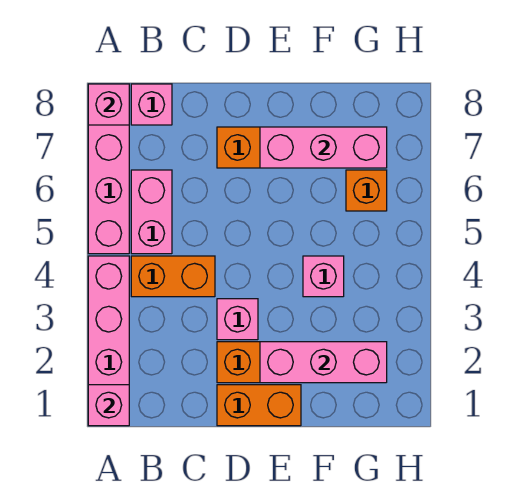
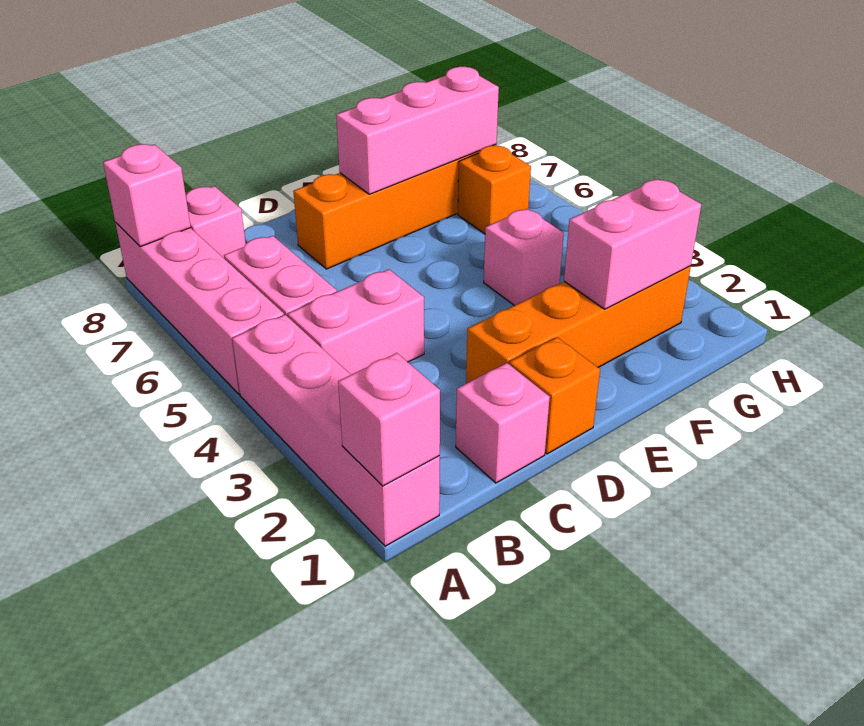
orange brick B4:C4 level 1 -> pink brick B4:C4 level 1
orange brick D1:E1 level 1 -> orange brick D1 level 1
pink brick D3 level 1 -> pink brick C1 level 1
pink brick E2:G2 level 2 -> pink brick F2:G2 level 2

